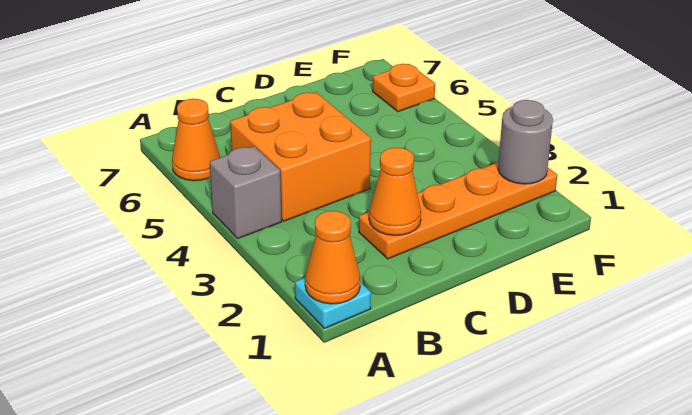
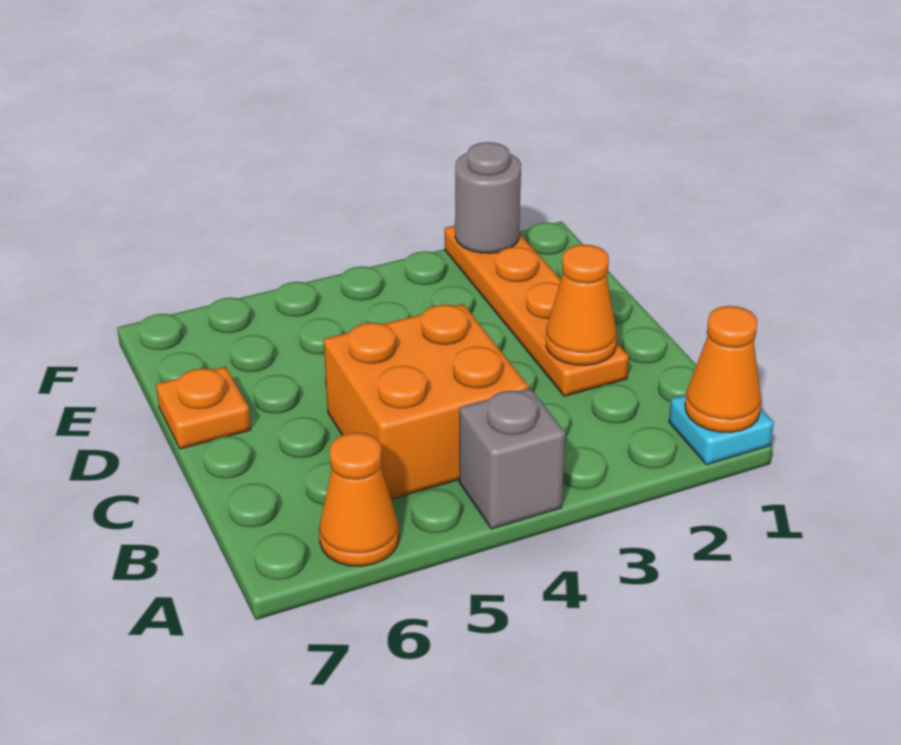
orange plate F6 level 1 -> orange plate D7 level 1

